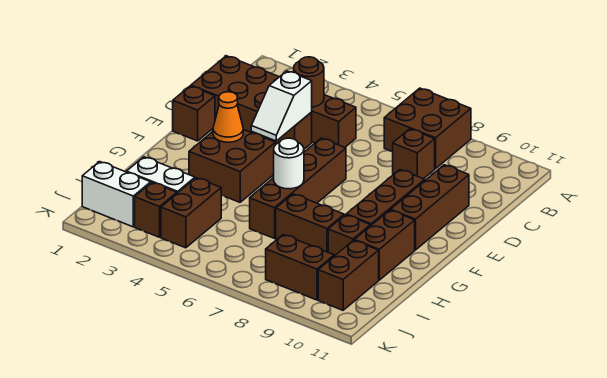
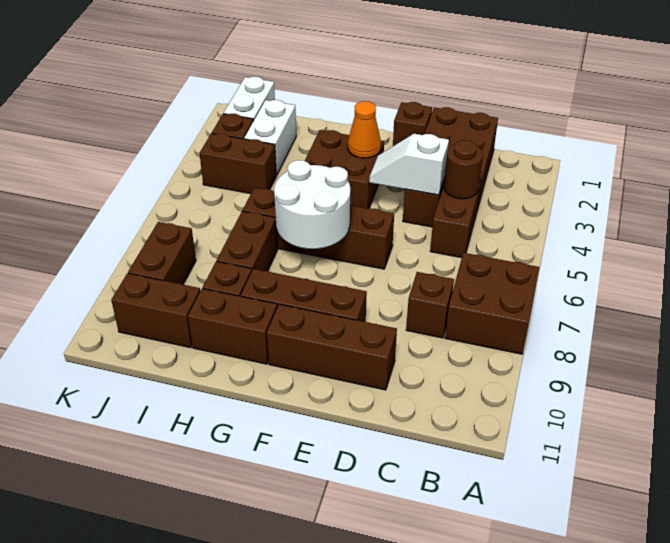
white round brick G6 level 2 -> white round brick F6:G7 level 2

